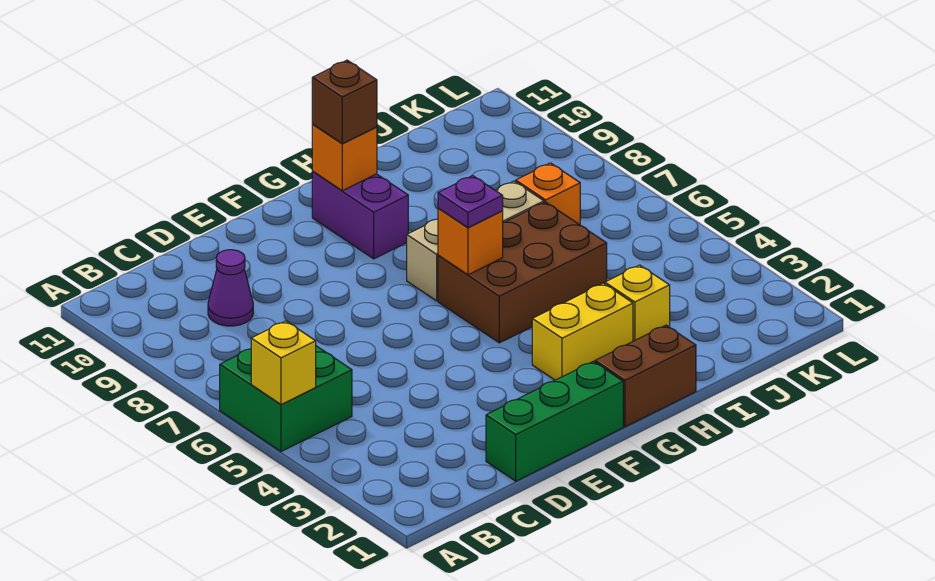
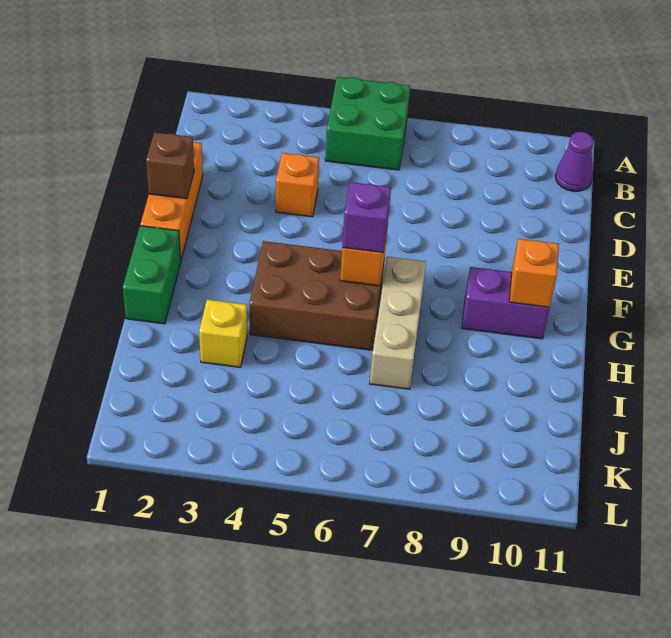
yellow brick A5 level 2 -> none
purple cone C9 level 1 -> purple cone B11 level 1
green brick D1:F1 level 1 -> orange brick D1:F1 level 1
brown brick G1:H1 level 1 -> green brick G1:H1 level 1
yellow brick G3:H3 level 1 -> none
brown brick G5:I6 level 1 -> brown brick G4:H6 level 1
purple plate G6 level 3 -> purple brick G6 level 3
brown brick G10 level 3 -> brown brick E1 level 2
orange brick J7 level 1 -> orange brick D4 level 1

